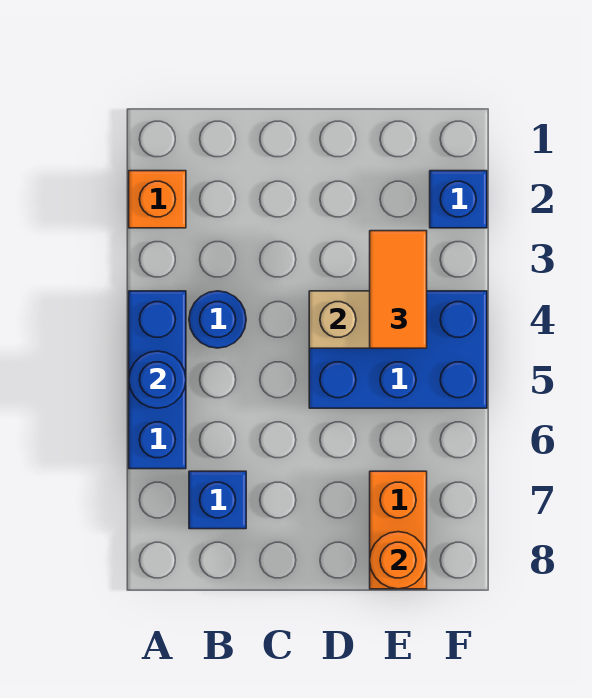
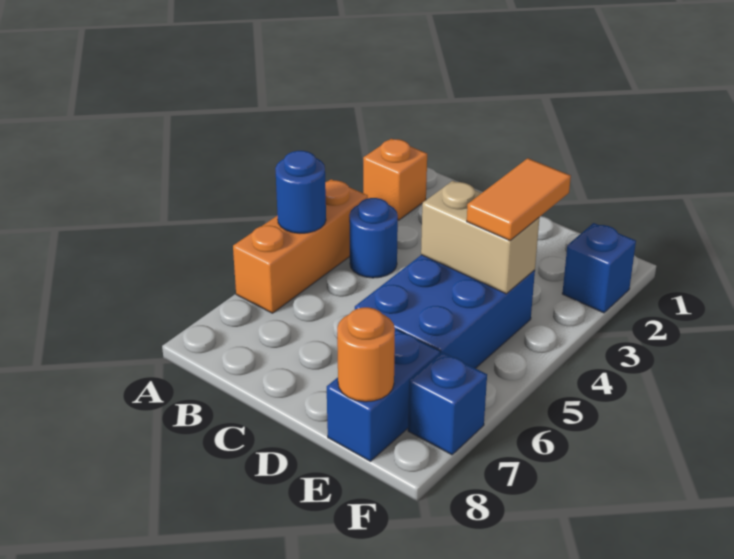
blue brick A4:A6 level 1 -> orange brick A4:A6 level 1
blue brick B7 level 1 -> blue brick F7 level 1
blue brick D4:F5 level 1 -> blue brick D4:E6 level 1
orange brick E7:E8 level 1 -> blue brick E7:E8 level 1

